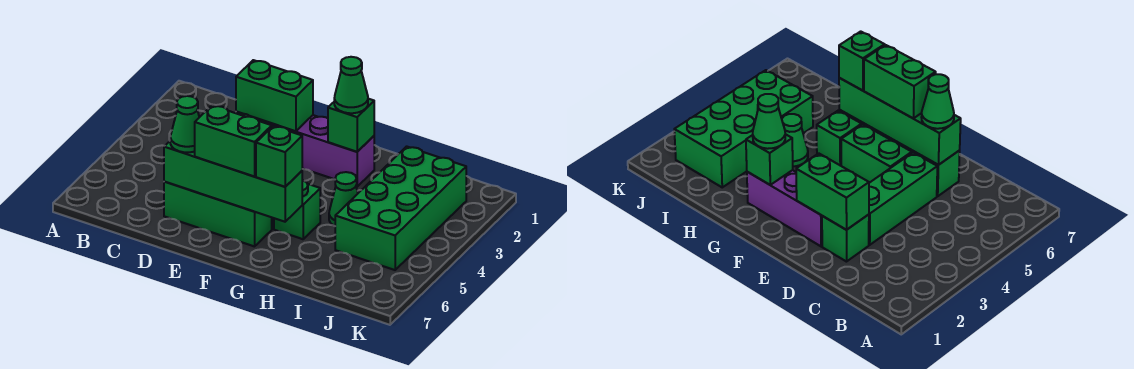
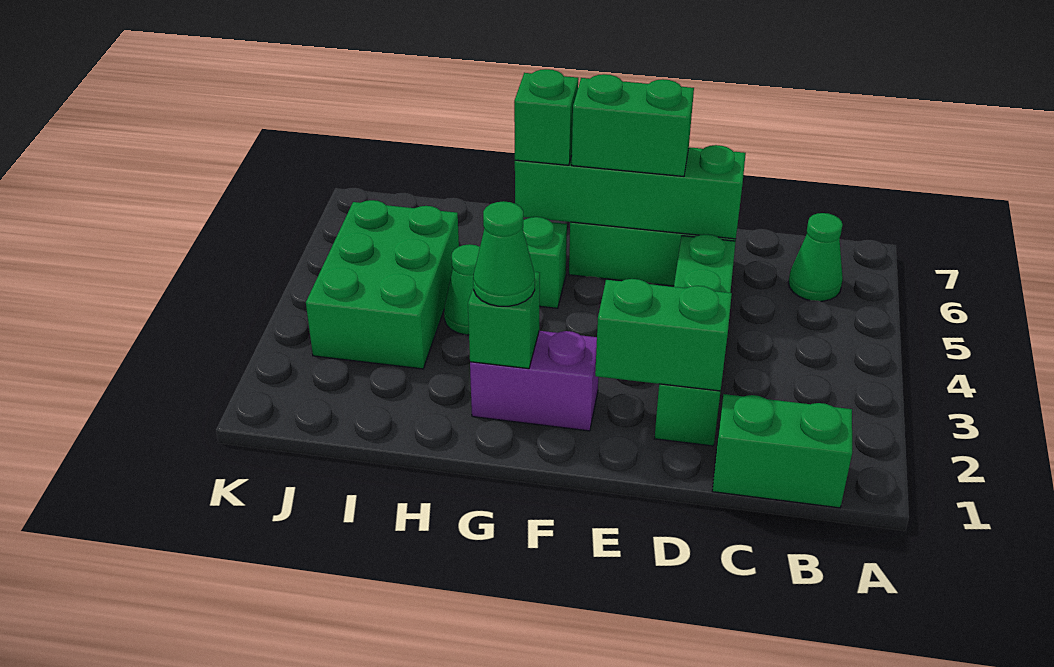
green cone D6 level 3 -> green cone B6 level 1
purple brick E2:G2 level 1 -> purple brick F2:G2 level 1
green brick E5:F5 level 1 -> green brick B1:C1 level 1
green brick I2:J5 level 1 -> green brick I3:J5 level 1

